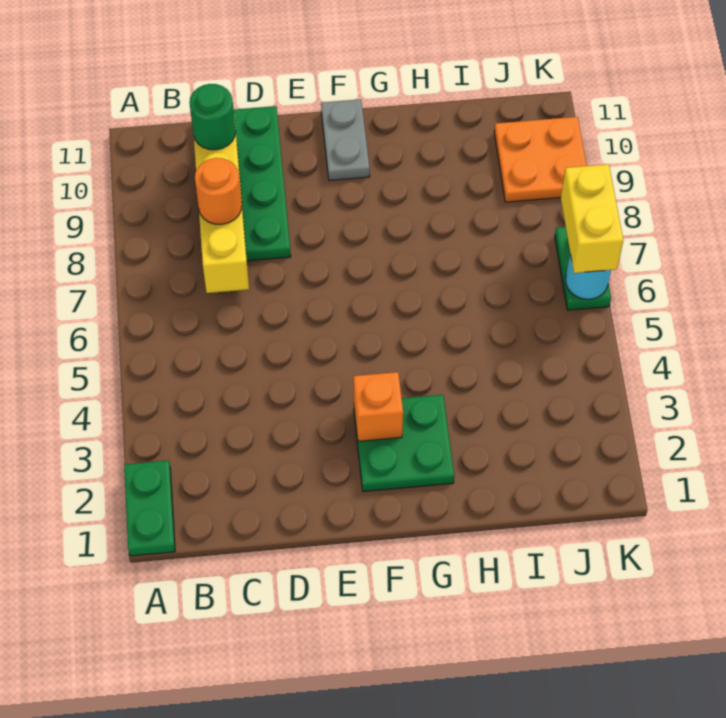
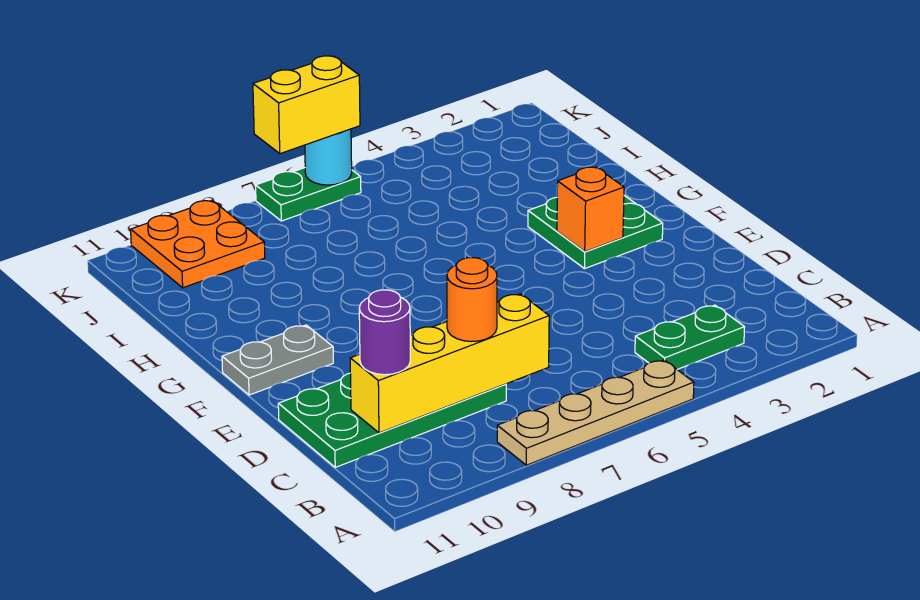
green plate A1:A2 level 1 -> green plate B3:B4 level 1
none -> tan plate A5:A8 level 1
green round brick C10 level 3 -> purple round brick C10 level 3

